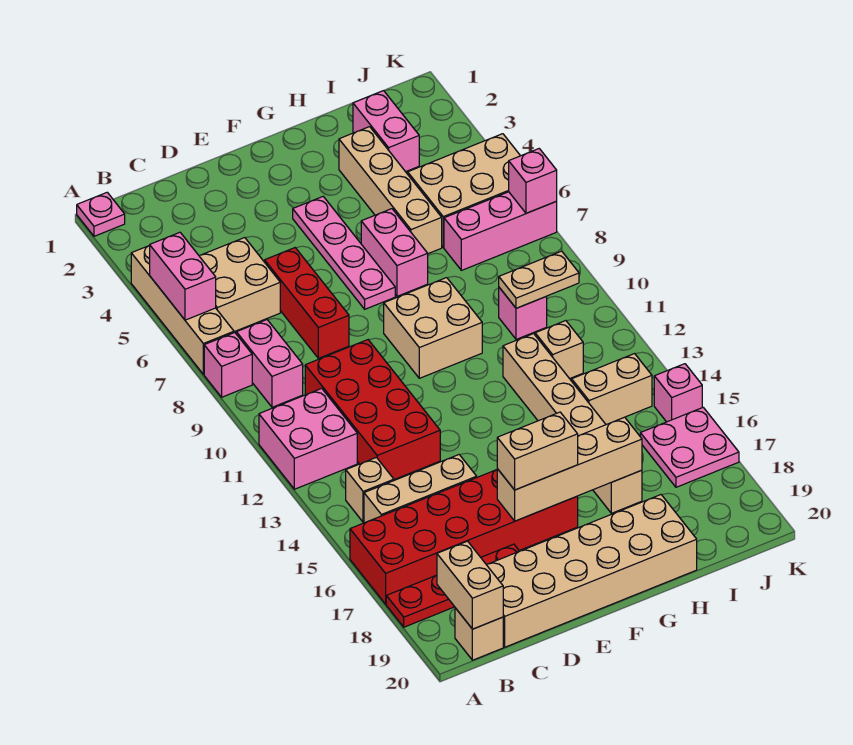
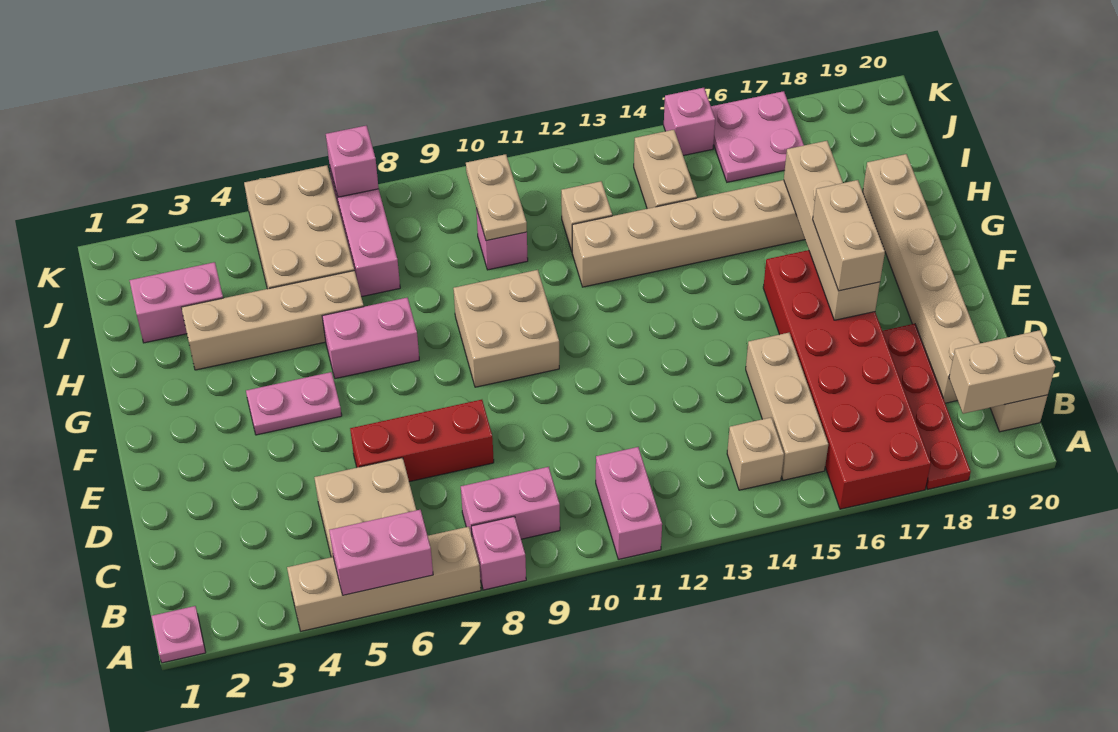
pink brick A11:B12 level 1 -> pink brick A11:B11 level 1
red brick C10:D13 level 1 -> none
tan brick C19:H20 level 1 -> tan brick C19:H19 level 1
pink plate F4:F7 level 1 -> pink plate F4:F5 level 1

